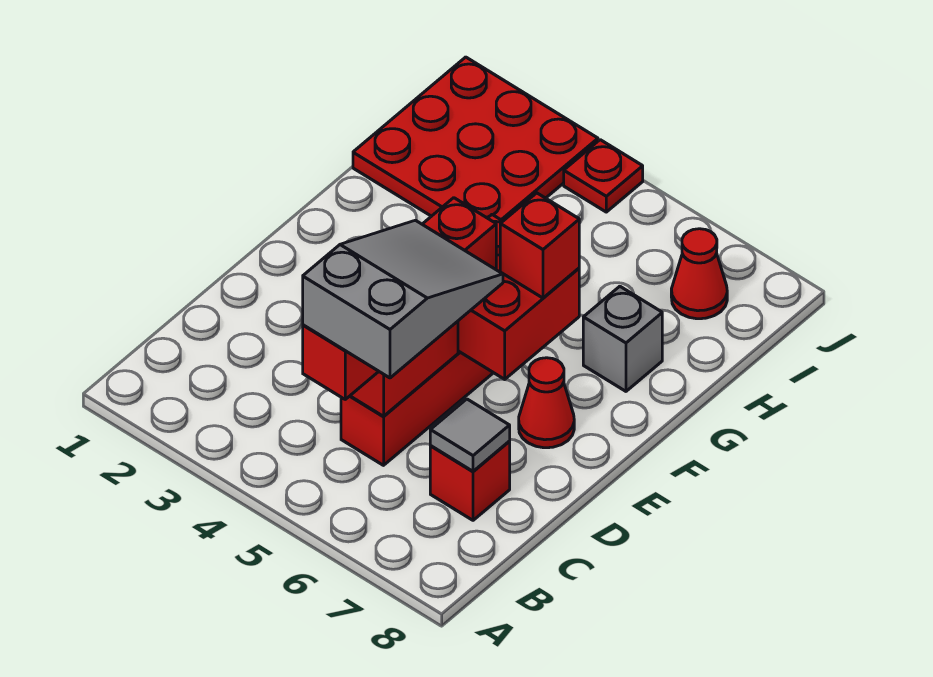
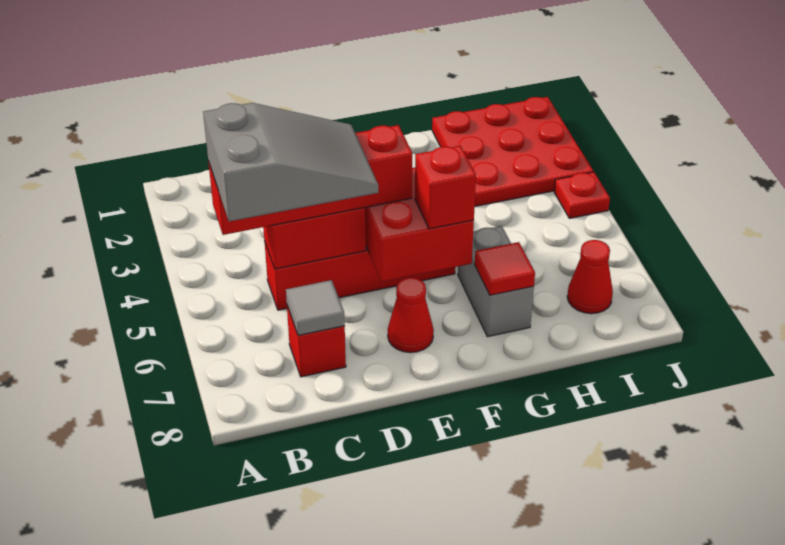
grey brick G7 level 1 -> grey brick G6:G7 level 1
none -> red tile G7 level 2

